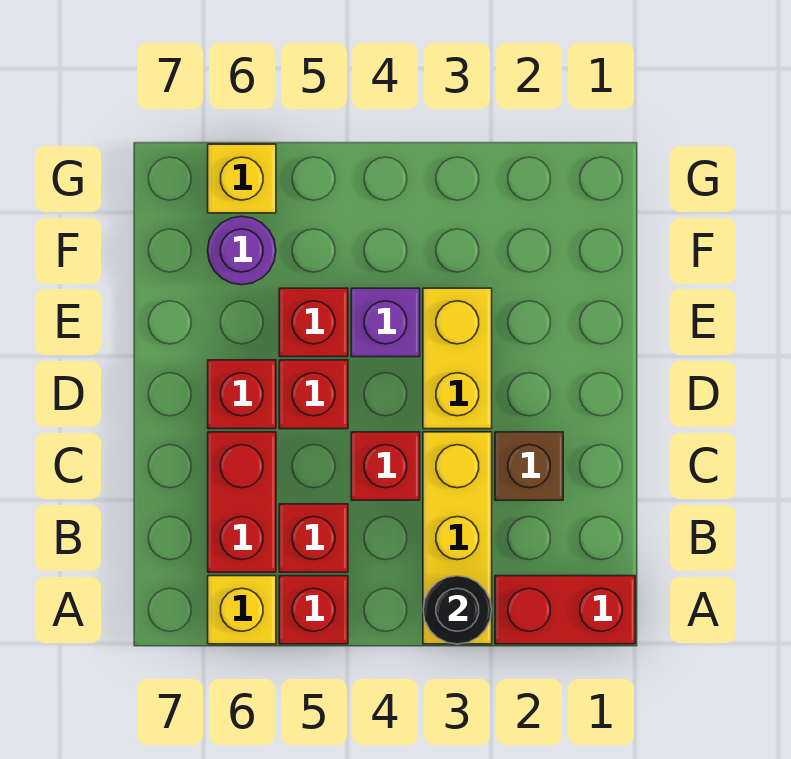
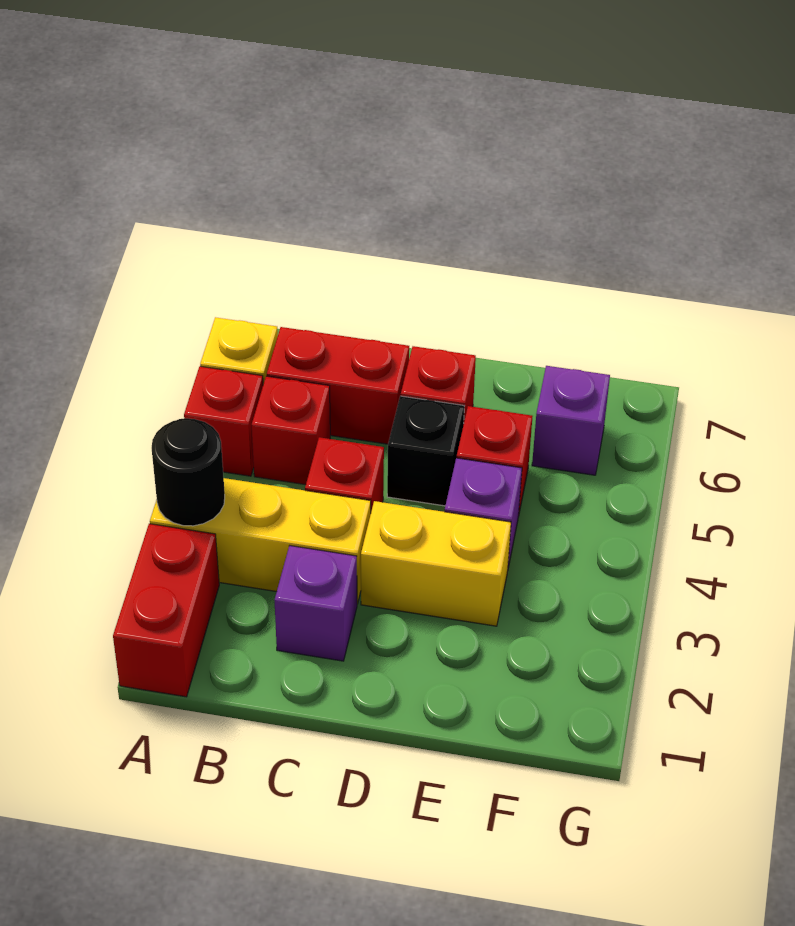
brown brick C2 level 1 -> purple brick C2 level 1
red brick D5 level 1 -> black brick D5 level 1
purple round brick F6 level 1 -> purple brick F6 level 1
yellow brick G6 level 1 -> none

